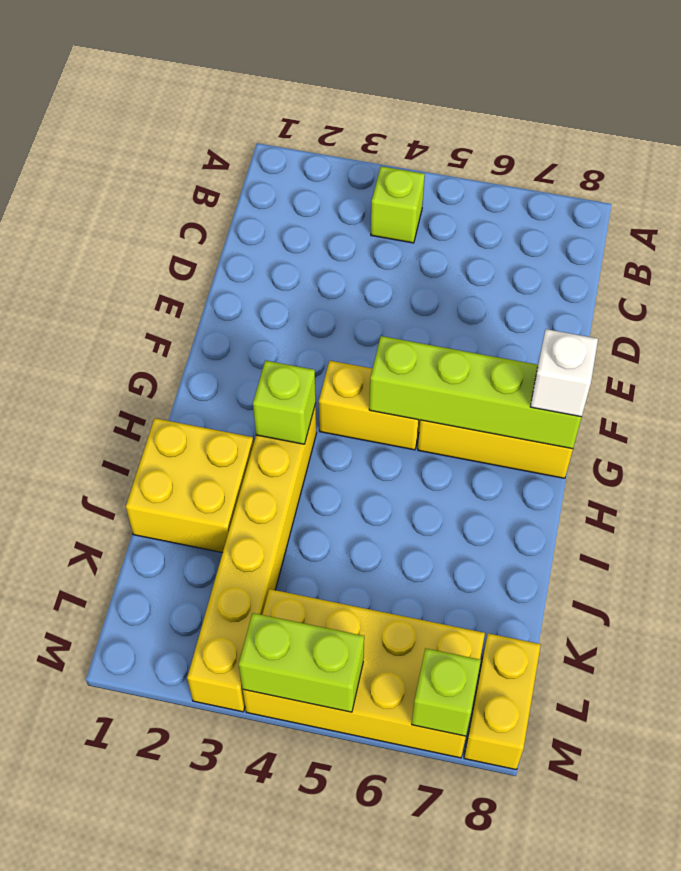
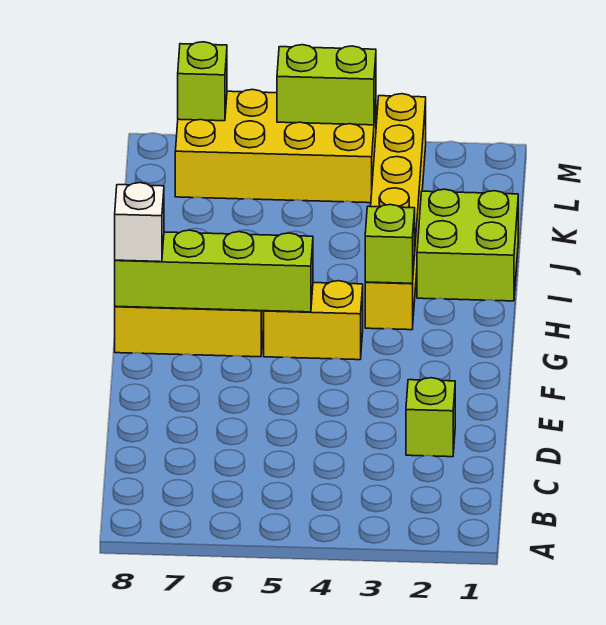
lime brick B4 level 1 -> lime brick D2 level 1
yellow brick I1:J2 level 1 -> lime brick I1:J2 level 1
yellow brick L8:M8 level 1 -> none

